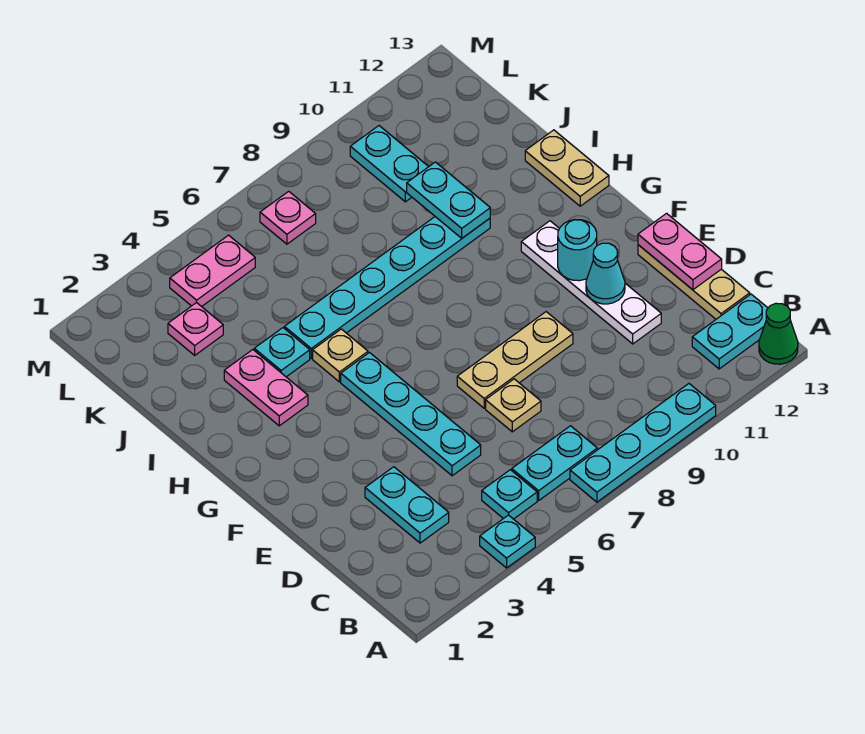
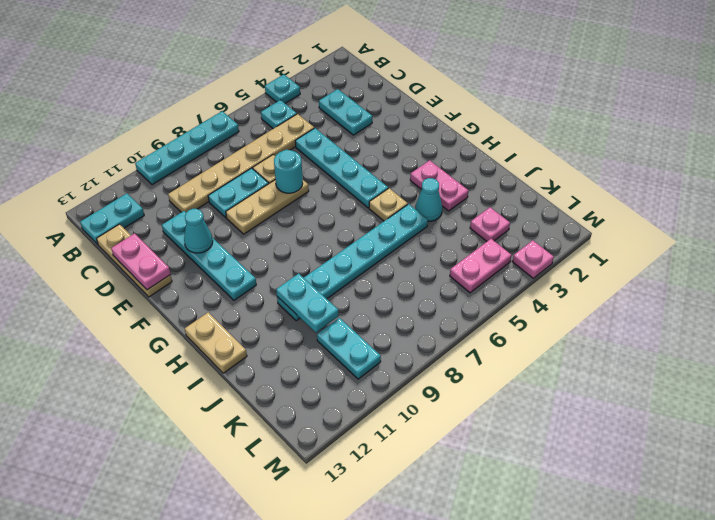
green cone A13 level 1 -> none
cyan plate B6:B7 level 1 -> cyan plate D8:D9 level 1
none -> tan plate C5:C10 level 1
white plate D11:G11 level 1 -> cyan plate D11:G11 level 1
cyan round brick F11 level 2 -> cyan round brick E7 level 2
cyan plate I4 level 1 -> cyan cone I4 level 1
pink plate L7 level 1 -> pink plate M3 level 1

